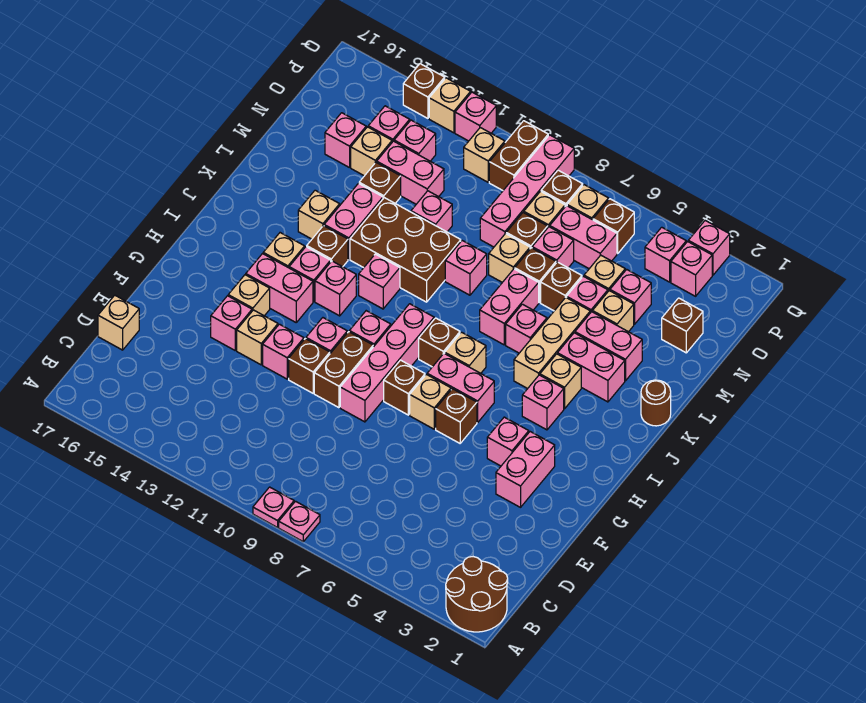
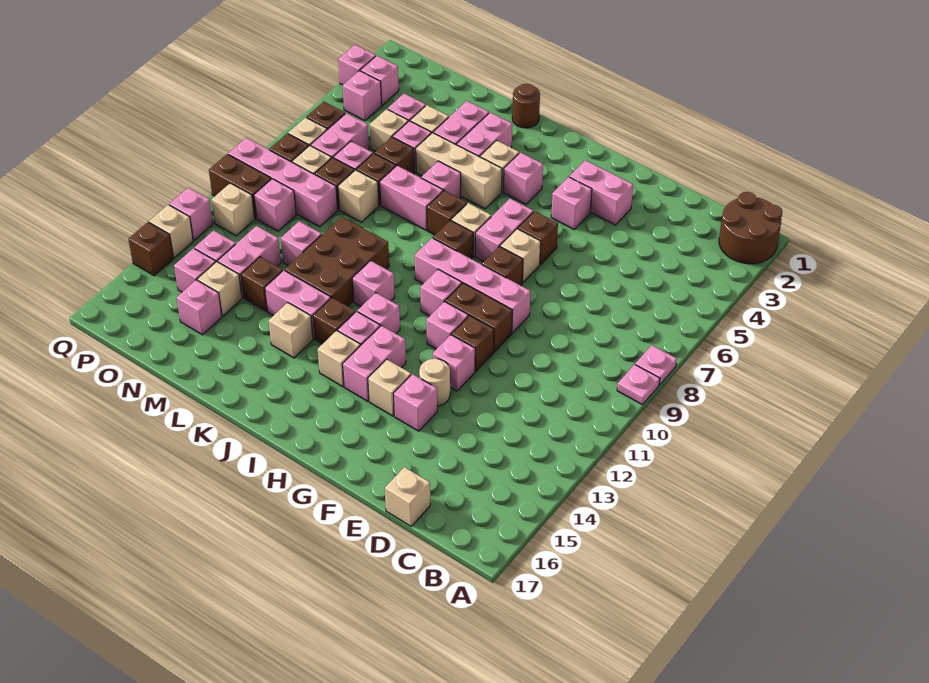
tan brick F13 level 1 -> tan round brick F13 level 1
pink brick L9 level 1 -> pink brick O10 level 1
brown brick N2 level 1 -> brown brick J7 level 1

